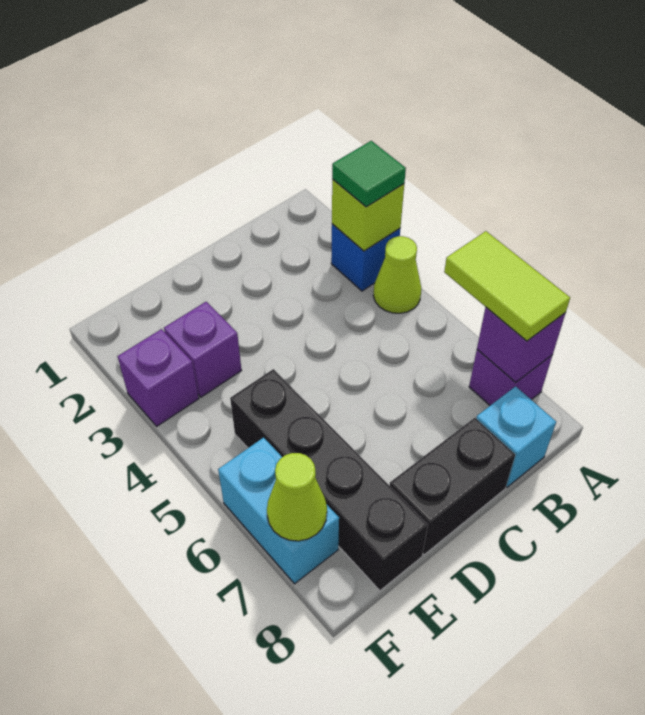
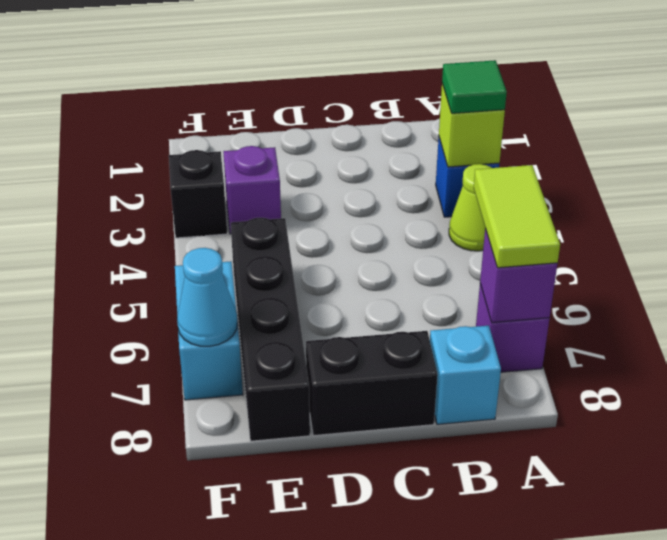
purple brick F3 level 1 -> black brick F3 level 1
lime cone F7 level 2 -> cyan cone F7 level 2

